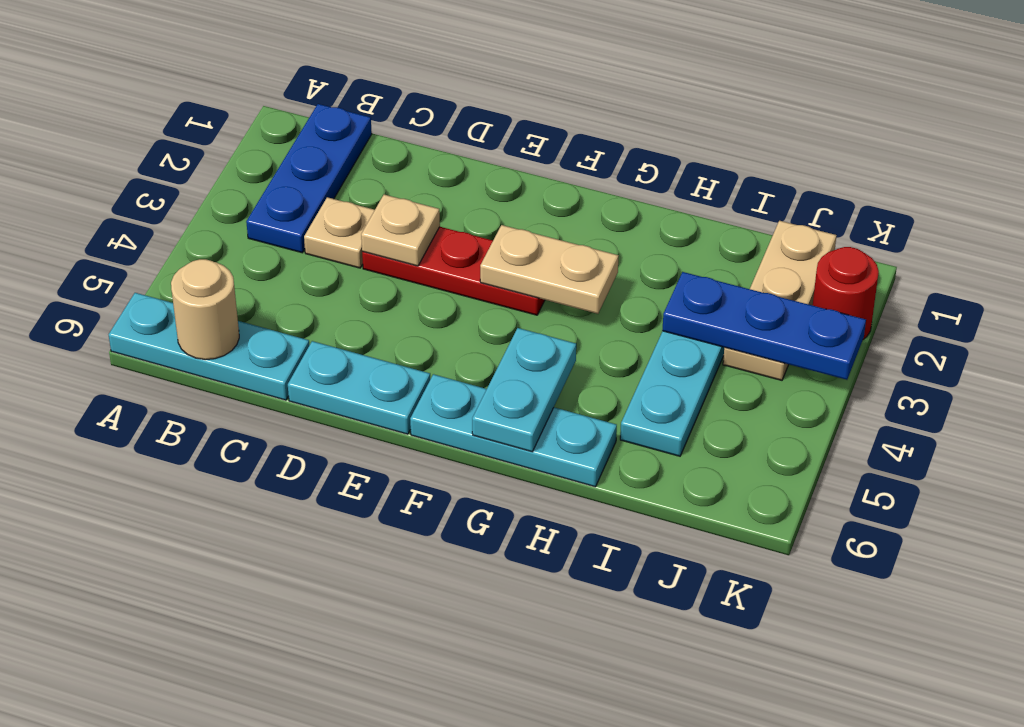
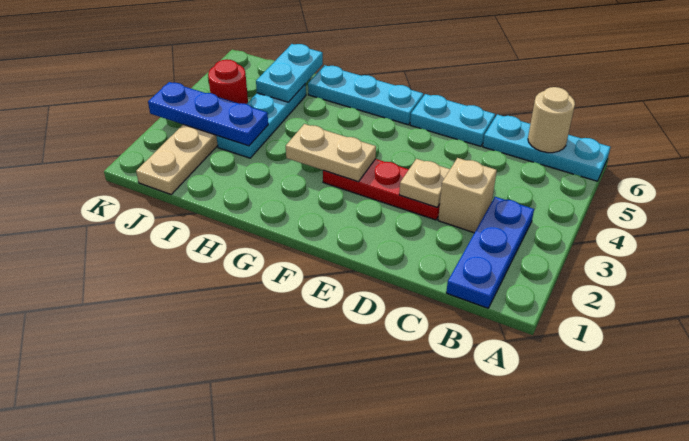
tan plate C3 level 1 -> tan brick C3 level 1
cyan plate G5:G6 level 2 -> cyan plate I5:I6 level 2
red round brick K2 level 1 -> red round brick J4 level 1

